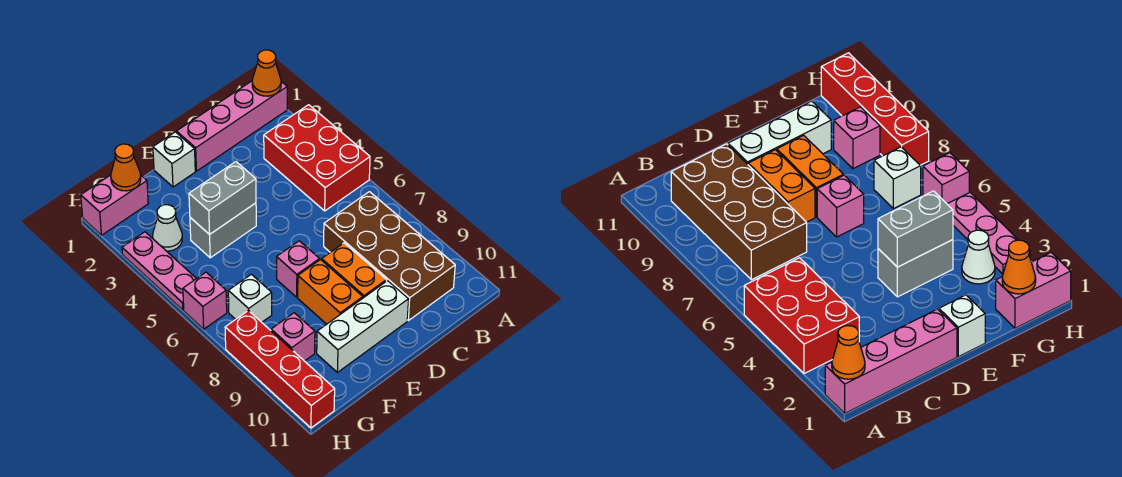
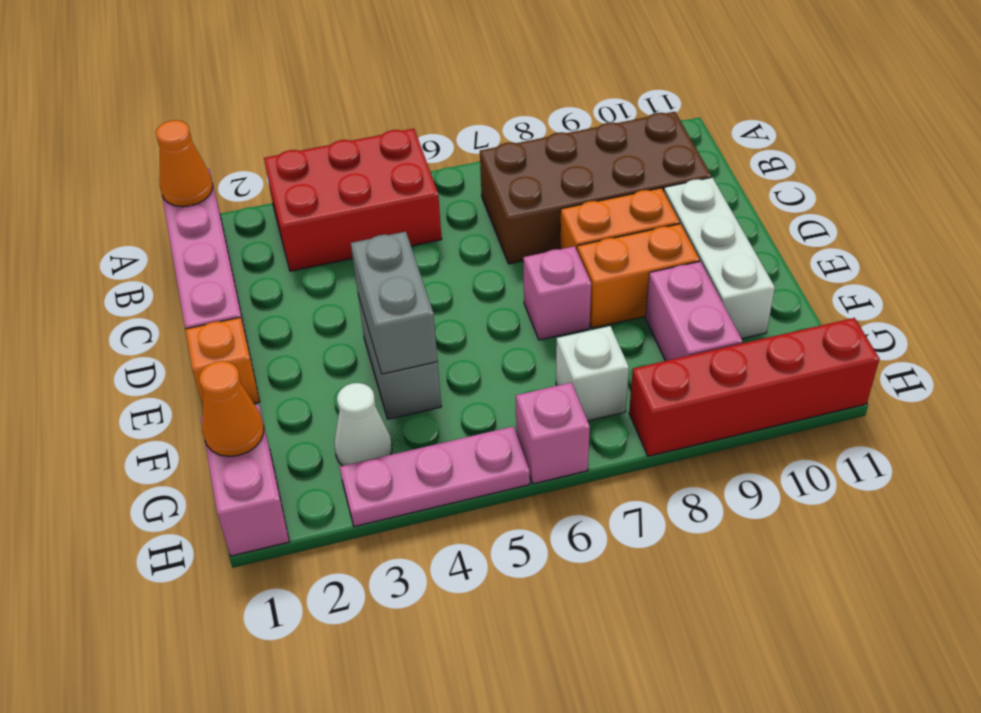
white brick E1 level 1 -> orange brick E1 level 1
pink brick G9 level 1 -> pink brick F9:G9 level 1

